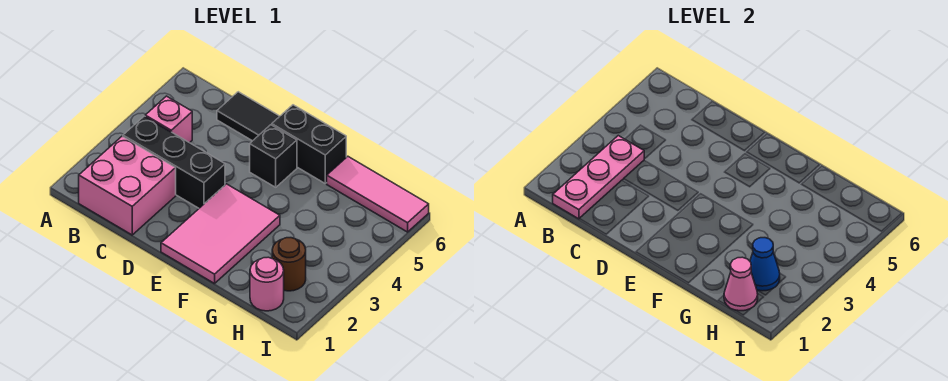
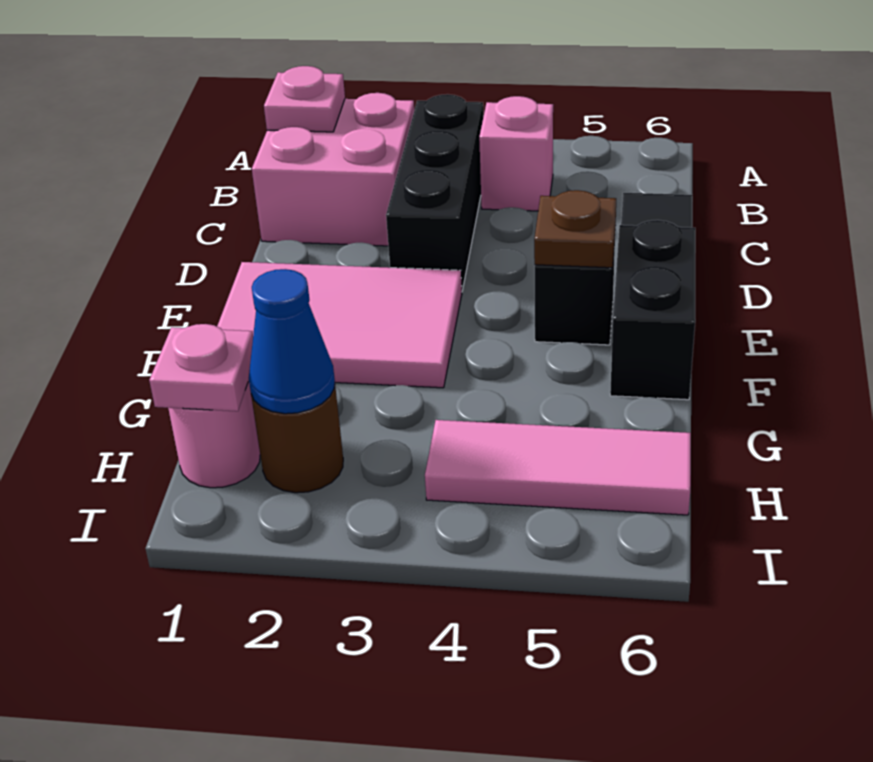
pink plate B1:B3 level 2 -> pink plate B1 level 2
none -> brown plate E5 level 2
pink tile G6:I6 level 1 -> pink tile H4:H6 level 1
pink cone H1 level 2 -> pink plate H1 level 2

